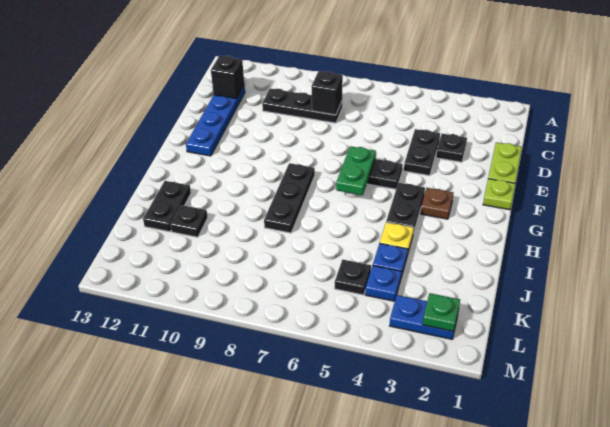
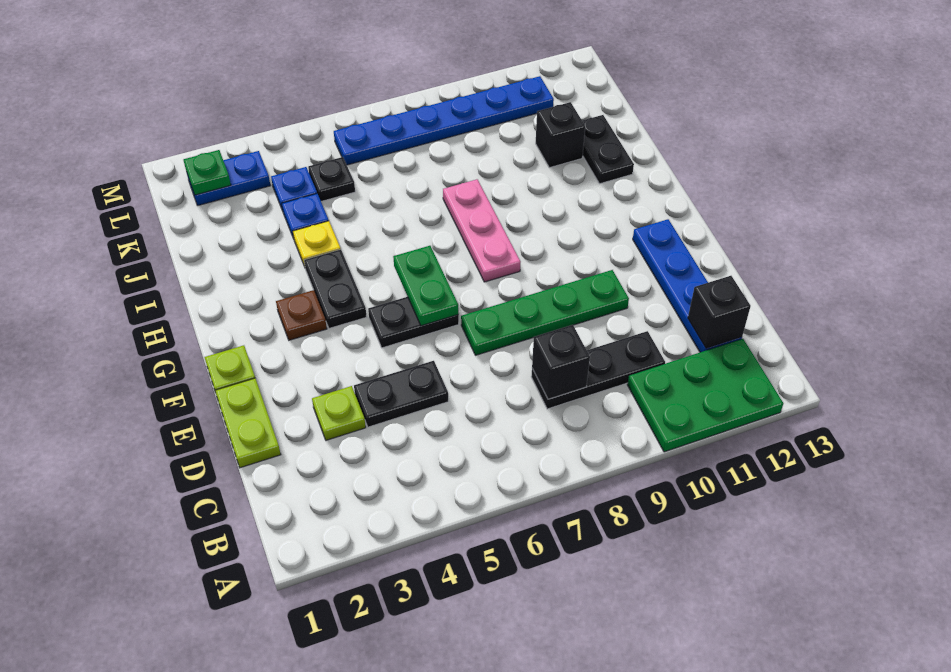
none -> green plate A10:B12 level 1
black plate D3 level 1 -> lime plate D3 level 1
black plate D4:E4 level 1 -> black plate D4:D5 level 1
none -> green plate E7:E10 level 1
black plate G8:I8 level 1 -> pink plate G8:I8 level 1
black plate J11 level 1 -> black brick J11 level 1
none -> blue plate L6:L11 level 1

